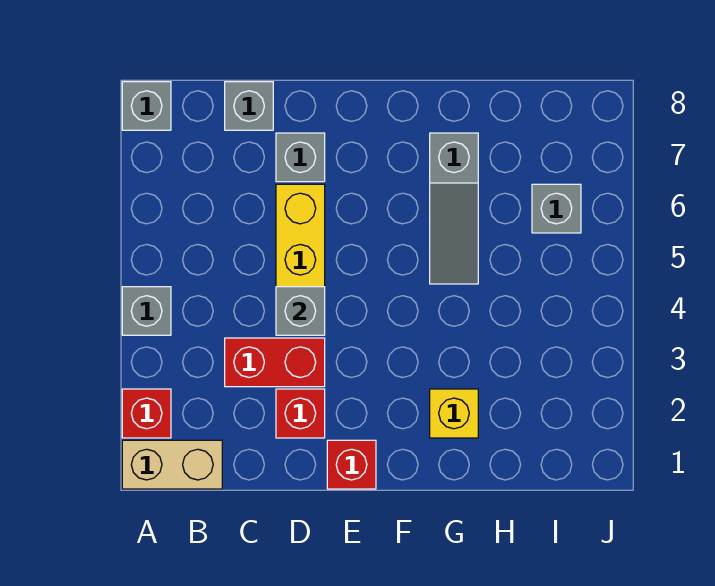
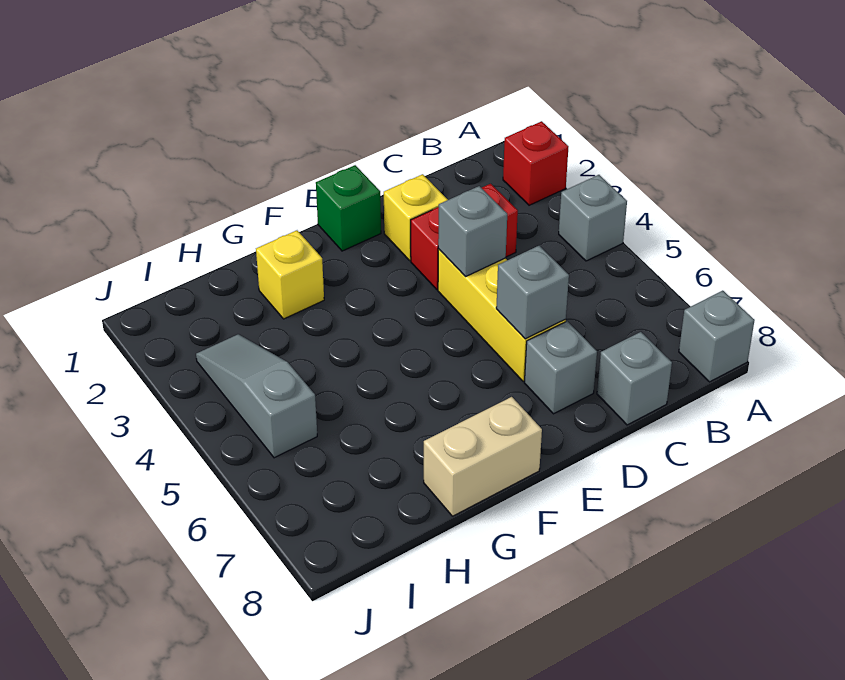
tan brick A1:B1 level 1 -> tan brick F8:G8 level 1
red brick D2 level 1 -> yellow brick D2 level 1
red brick E1 level 1 -> green brick E1 level 1
grey slope G5:G7 level 1 top 7 -> grey slope I3:I5 level 1 top 5
grey brick I6 level 1 -> grey brick D6 level 2

